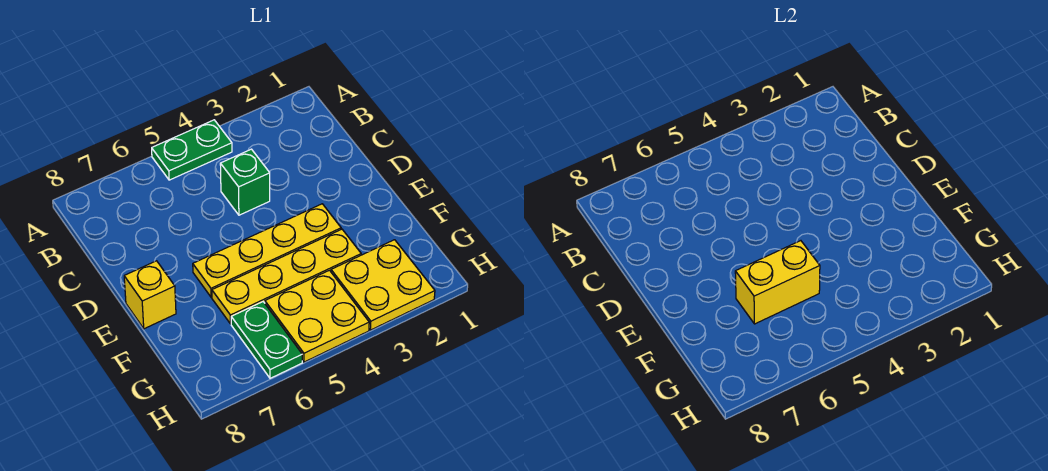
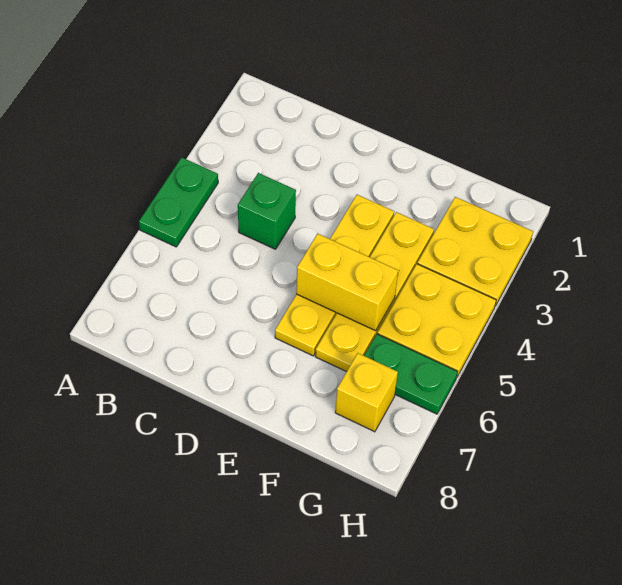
yellow brick E8 level 1 -> yellow brick G7 level 1
yellow brick F5:F6 level 2 -> yellow brick E5:F5 level 2

